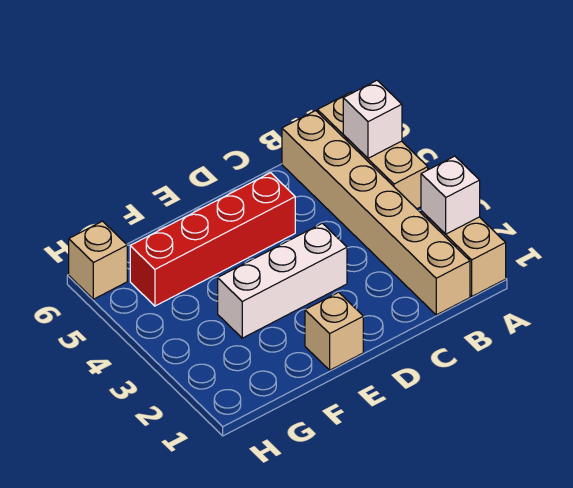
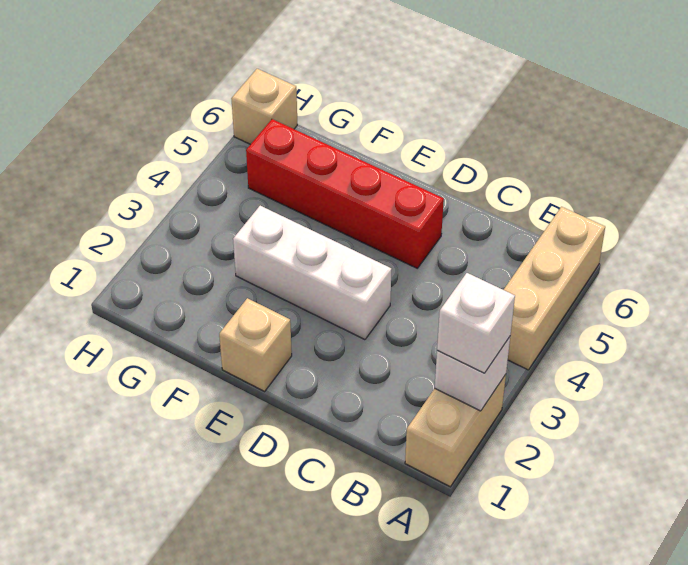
white brick A5 level 2 -> white brick A2 level 3
tan brick B1:B6 level 1 -> none

